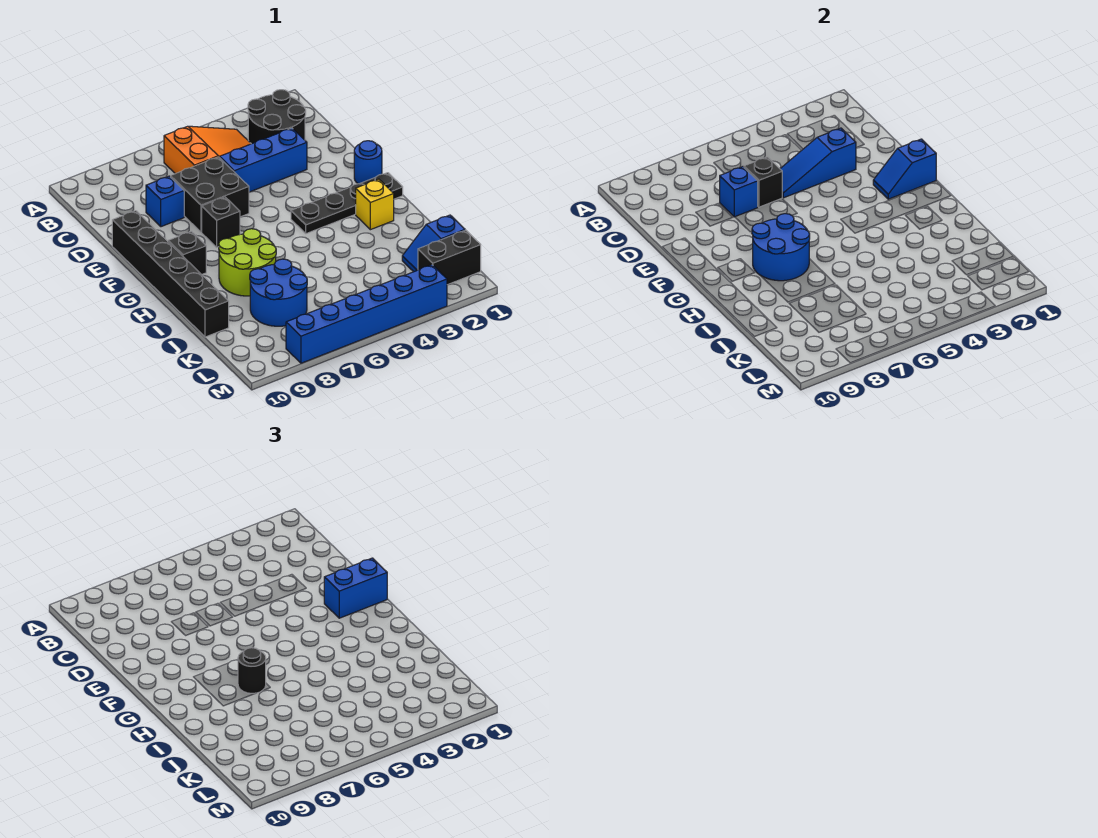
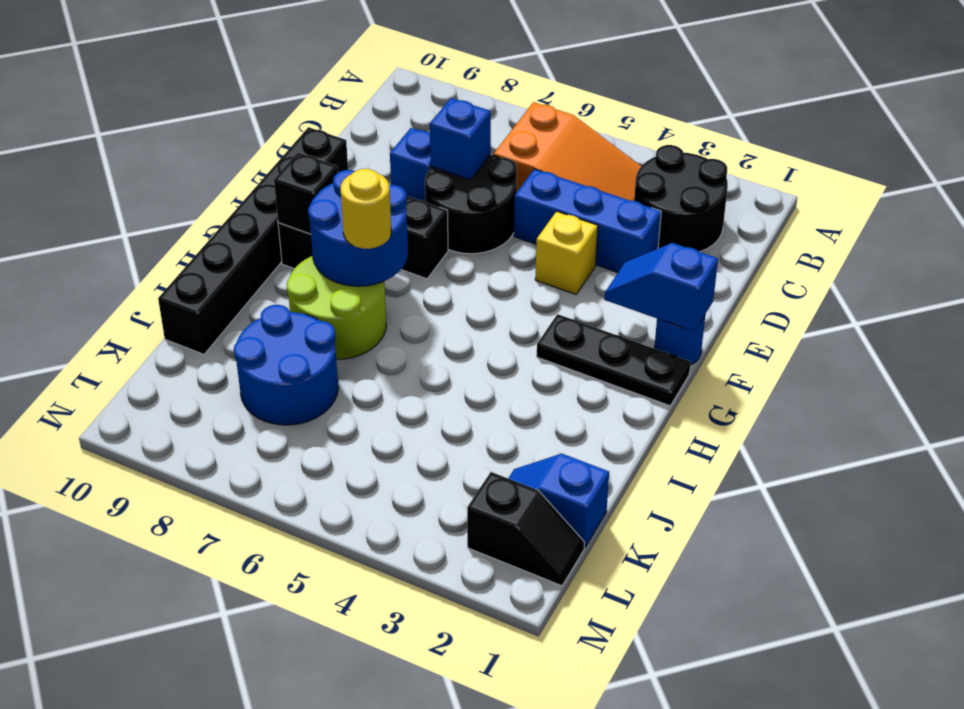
blue slope D3:D5 level 2 top 3 -> none
black brick D6:E7 level 1 -> black round brick D6:E7 level 1
black brick D6 level 2 -> black brick G9 level 2
blue brick F1:F2 level 3 -> none
black plate G1:G4 level 1 -> black plate G1:G3 level 1
yellow brick H2 level 1 -> yellow brick E4 level 1
black round brick H7 level 3 -> yellow round brick H7 level 3
black brick L1:L2 level 1 -> black slope L1:L2 level 1 top 2
blue brick M3:M8 level 1 -> none

